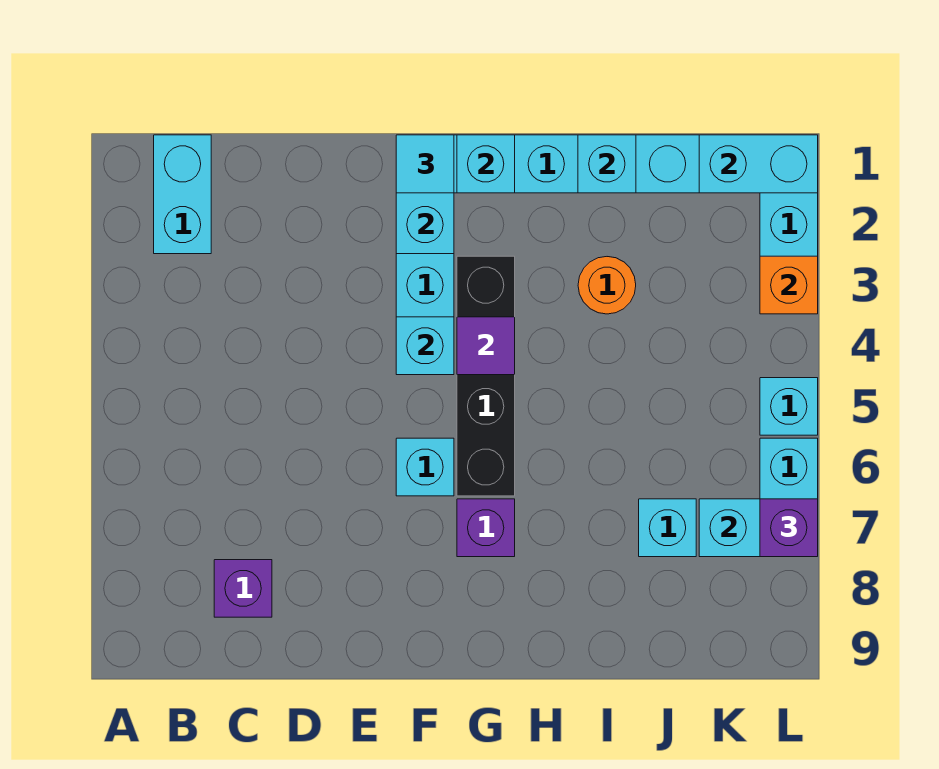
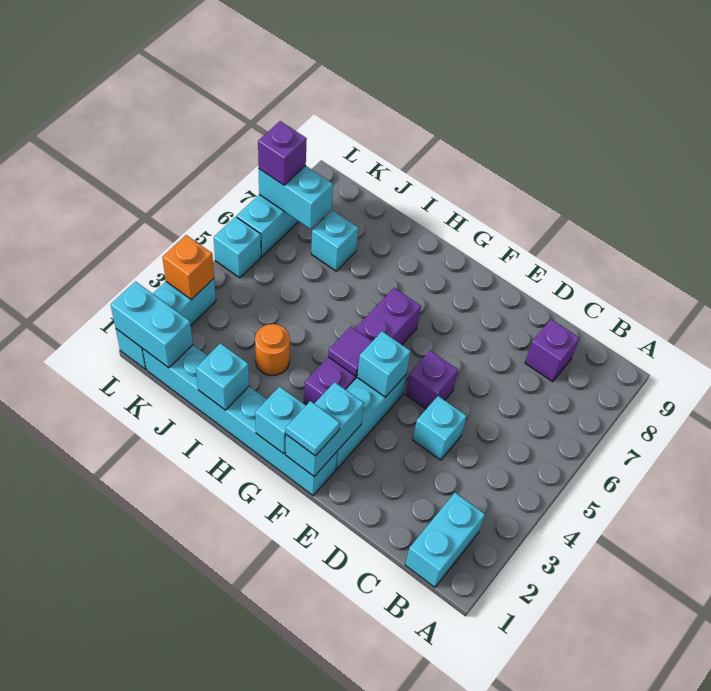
cyan brick F6 level 1 -> cyan brick D4 level 1
black brick G3:G6 level 1 -> purple brick G3:G6 level 1
purple brick G7 level 1 -> purple brick E5 level 1

